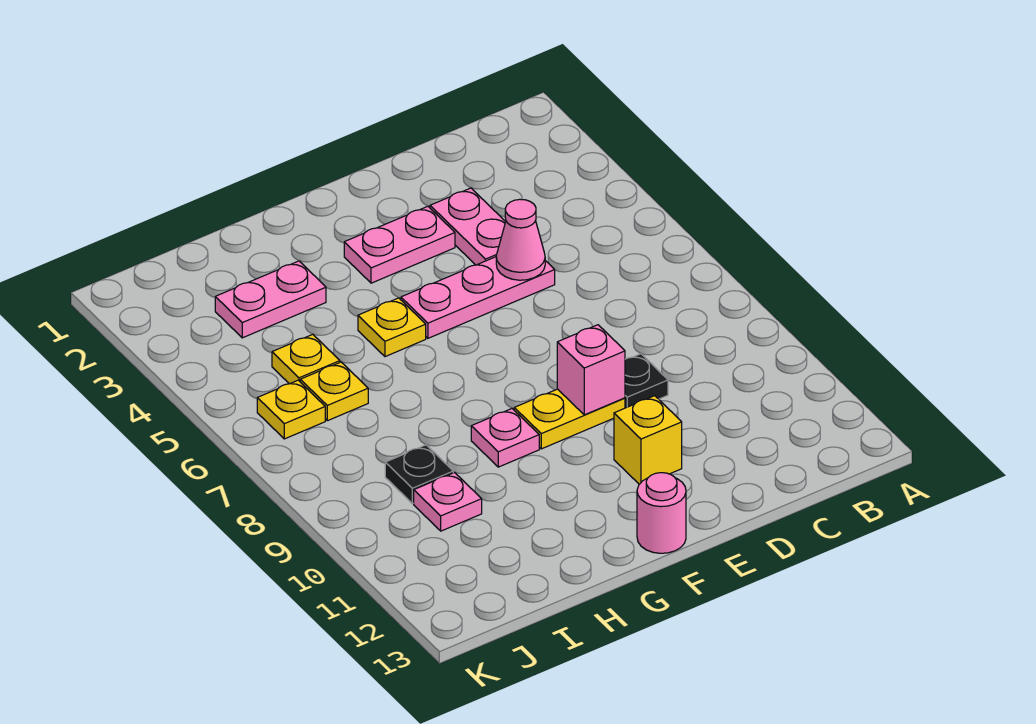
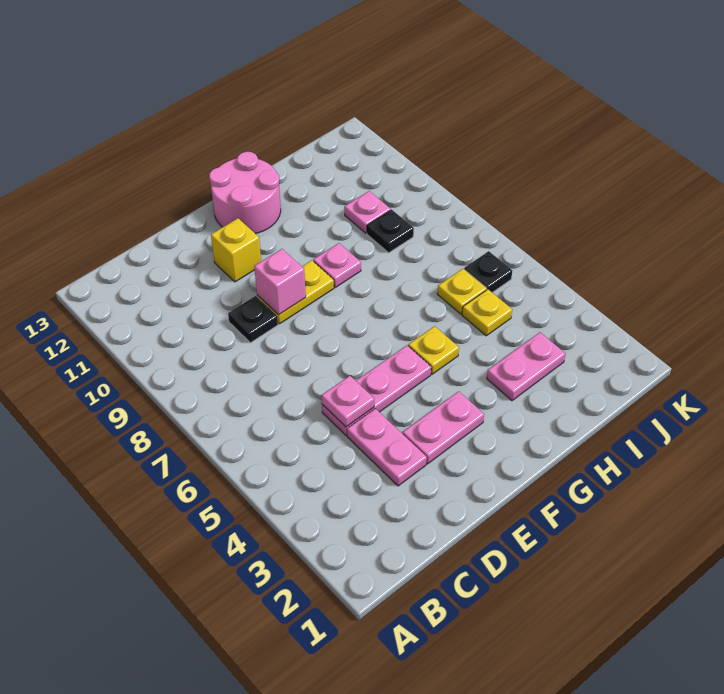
pink cone D5 level 2 -> pink plate D5 level 2
pink round brick F13 level 1 -> pink round brick F12:G13 level 1
yellow plate J6 level 1 -> black plate J6 level 1

